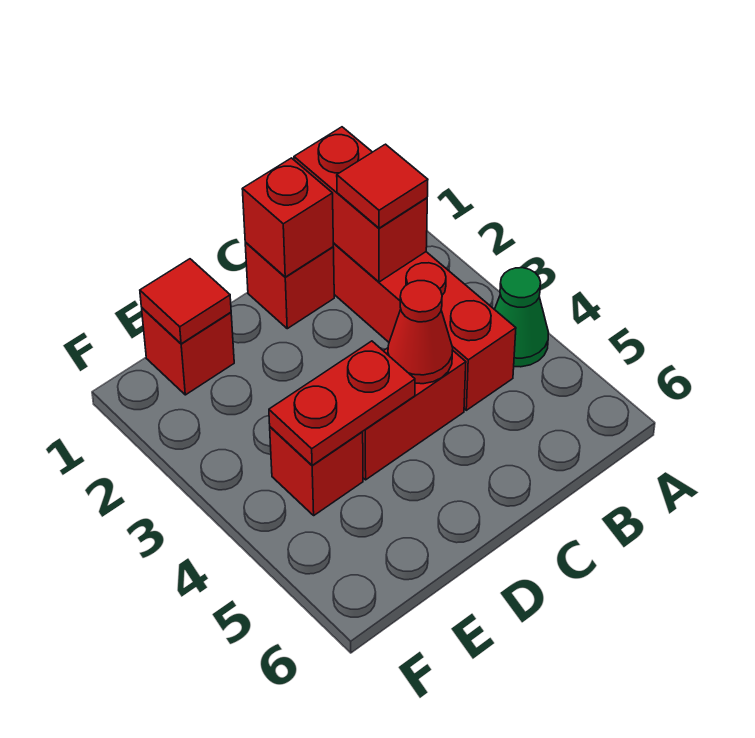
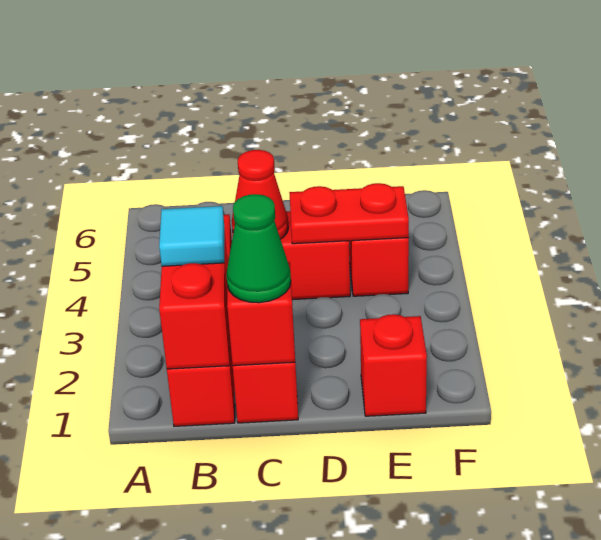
green cone A4 level 1 -> green cone C1 level 3
red tile B2 level 3 -> cyan tile B2 level 3
red tile E1 level 2 -> none

